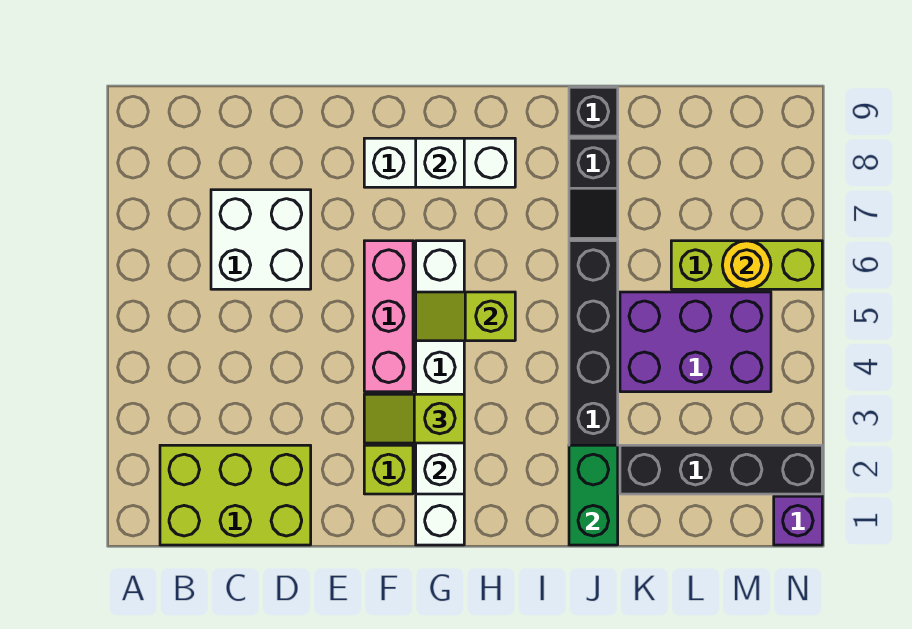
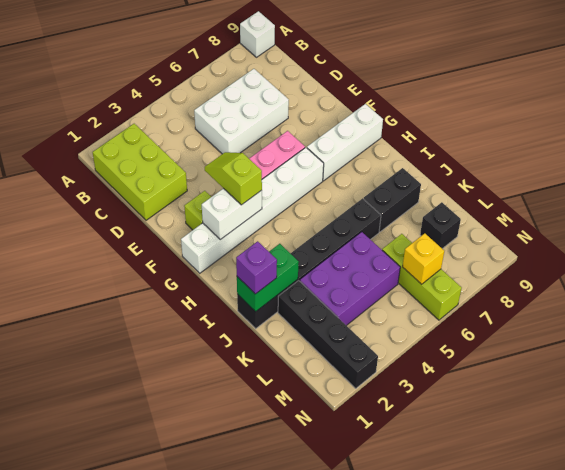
white brick C6:D7 level 1 -> white brick C5:D7 level 1
white brick F8:H8 level 1 -> white brick G7:G9 level 1
lime slope G5:H5 level 2 top H -> none
white brick G8 level 2 -> white brick A9 level 1
black slope J7:J8 level 1 top 8 -> black brick J7:J8 level 1
black brick J9 level 1 -> black brick L8 level 1
purple brick K4:M5 level 1 -> purple brick K3:L5 level 1
yellow round brick M6 level 2 -> yellow brick M6 level 2
purple brick N1 level 1 -> purple brick J1 level 3

